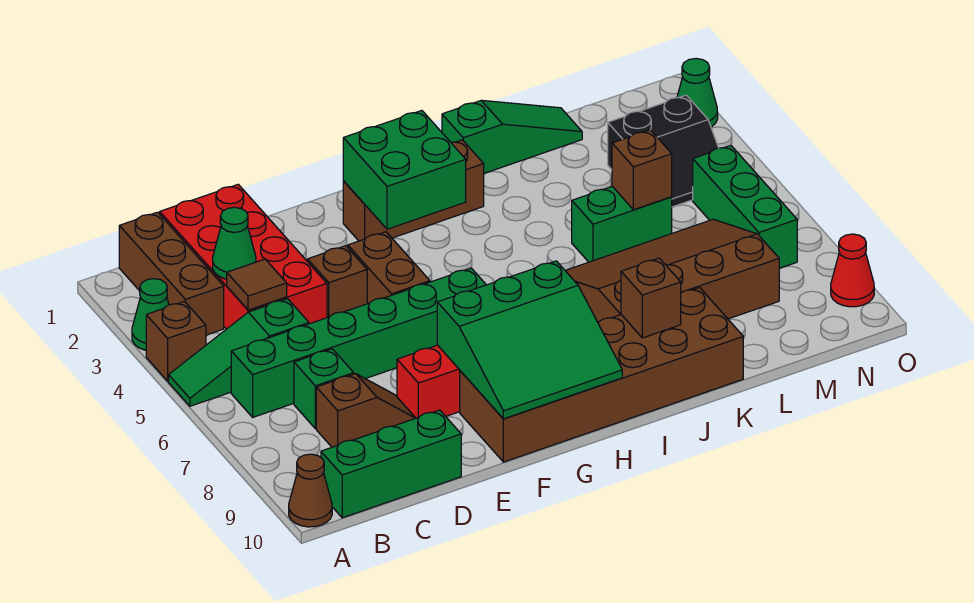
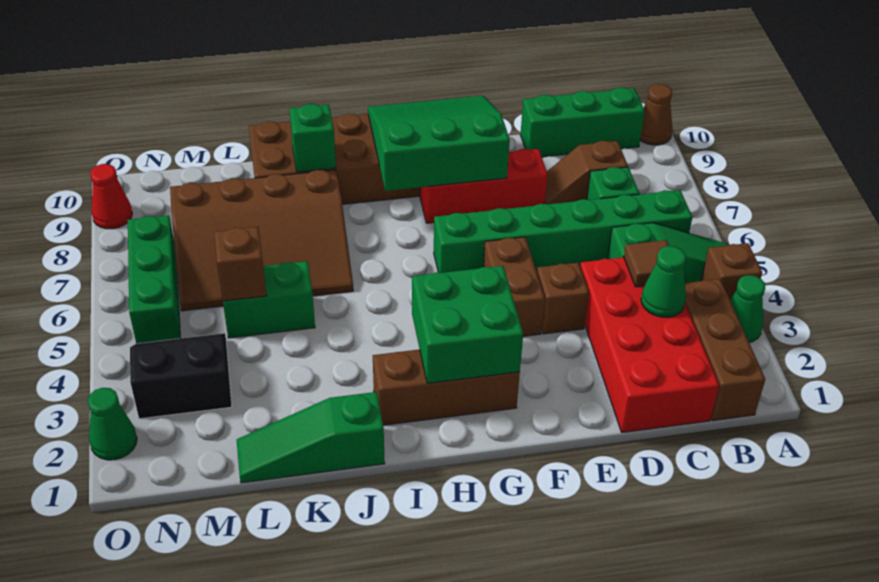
brown brick J9 level 2 -> green brick J9 level 2

